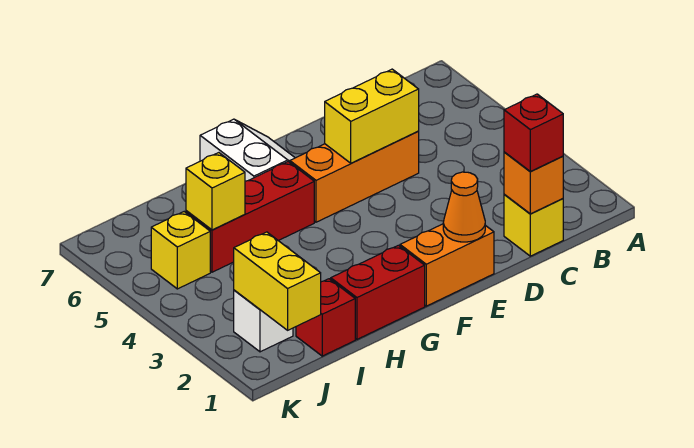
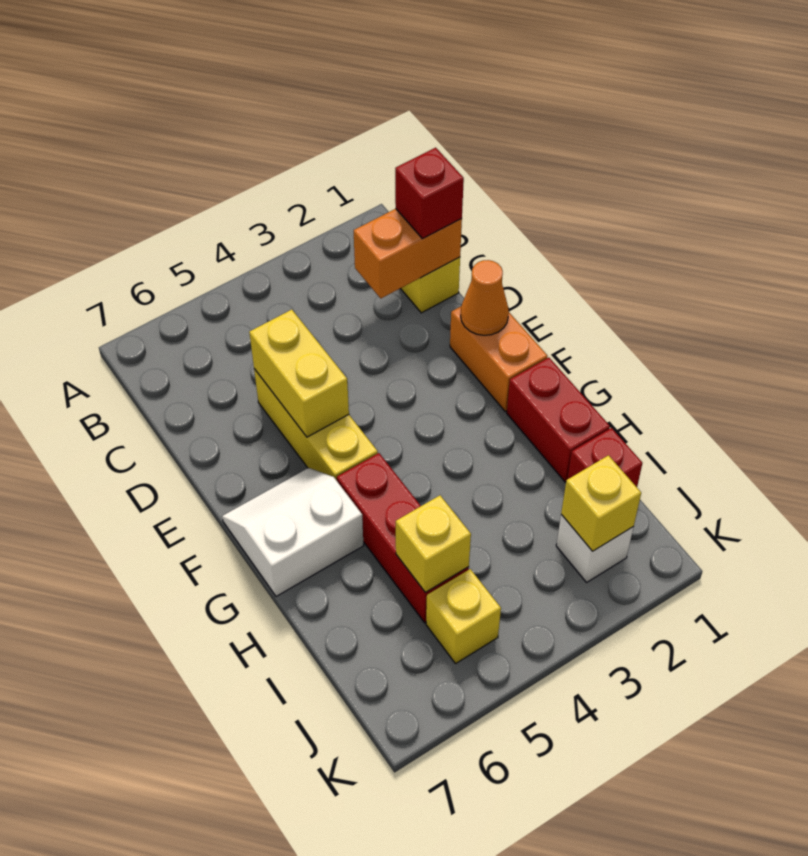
orange brick C1 level 2 -> orange brick C1:C2 level 2
orange brick D5:F5 level 1 -> yellow brick D5:F5 level 1
yellow brick J1:J2 level 2 -> yellow brick J2 level 2

